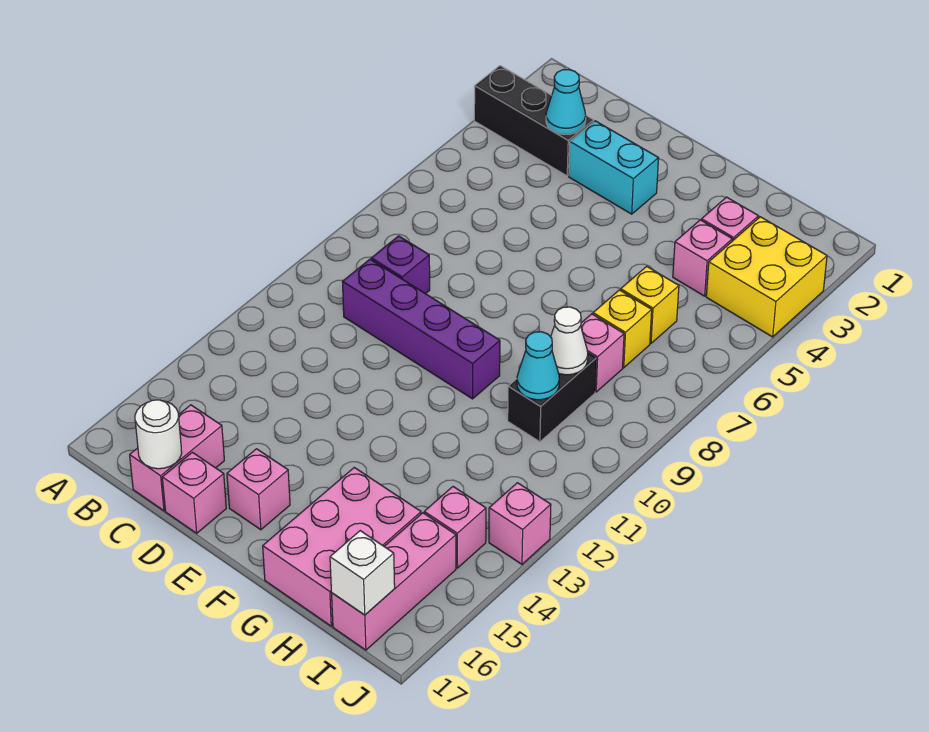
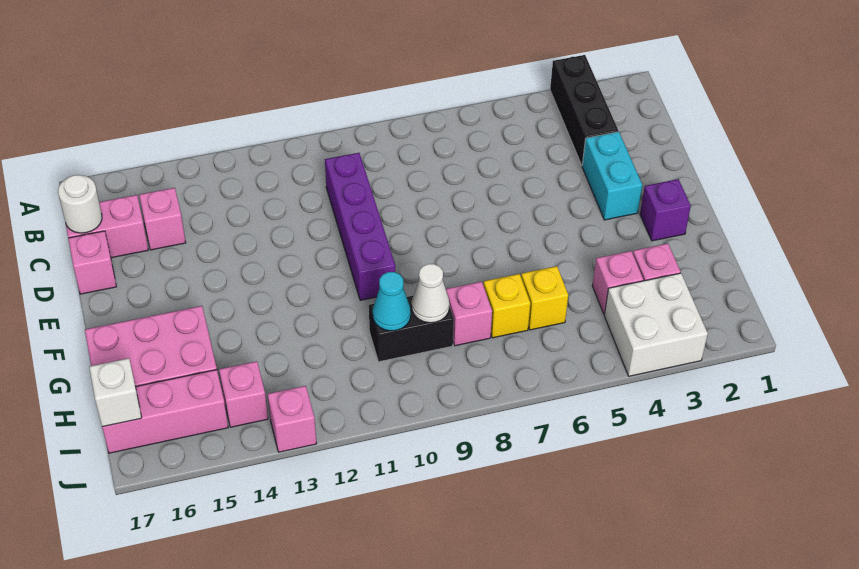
cyan cone C3 level 2 -> none
purple brick C9 level 1 -> purple brick F2 level 1
pink brick E16 level 1 -> pink brick C15 level 1
yellow brick I3:J4 level 1 -> white brick I3:J4 level 1

